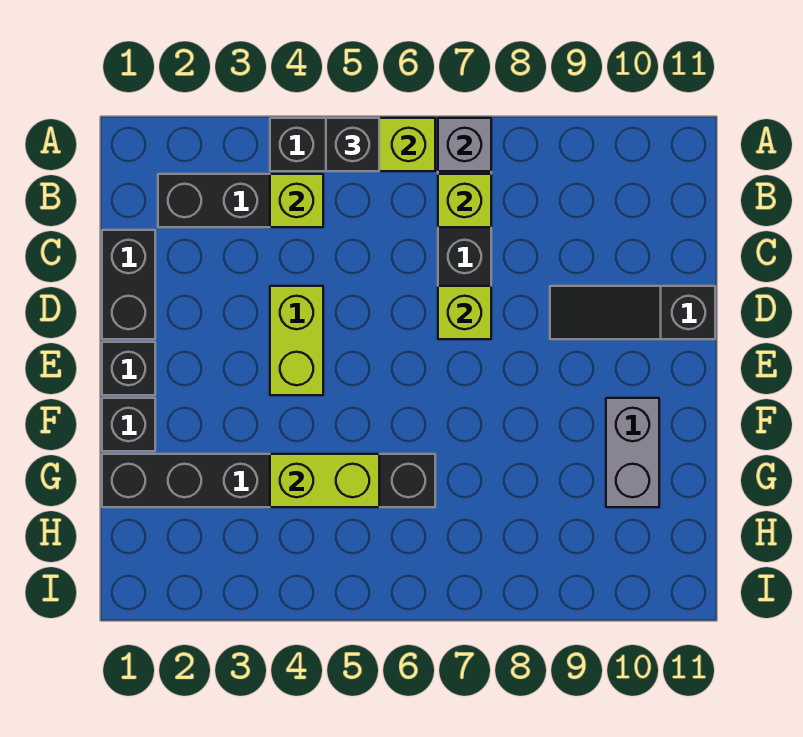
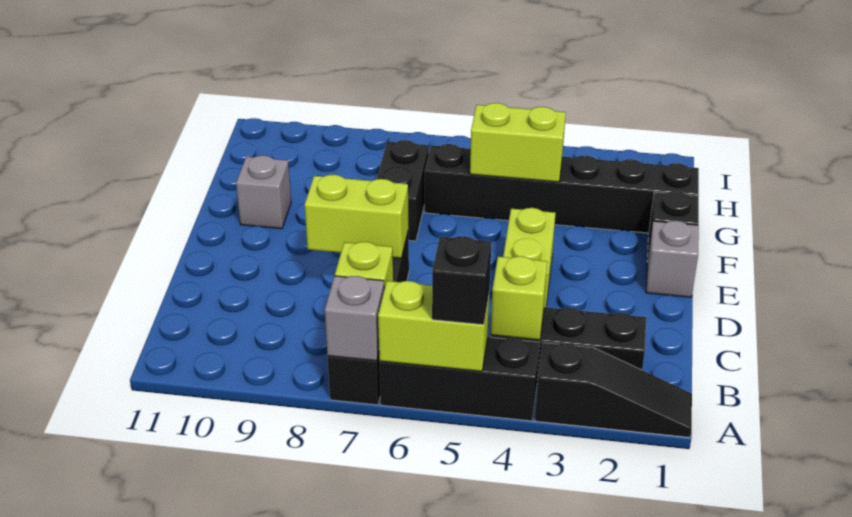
black brick C1:D1 level 1 -> black brick F7:G7 level 1
lime brick D7 level 2 -> lime brick D7:D8 level 2
black slope D9:D11 level 1 top 11 -> black slope A1:A3 level 1 top 3
black brick E1 level 1 -> grey brick E1 level 1
grey brick F10:G10 level 1 -> grey brick F10 level 1

